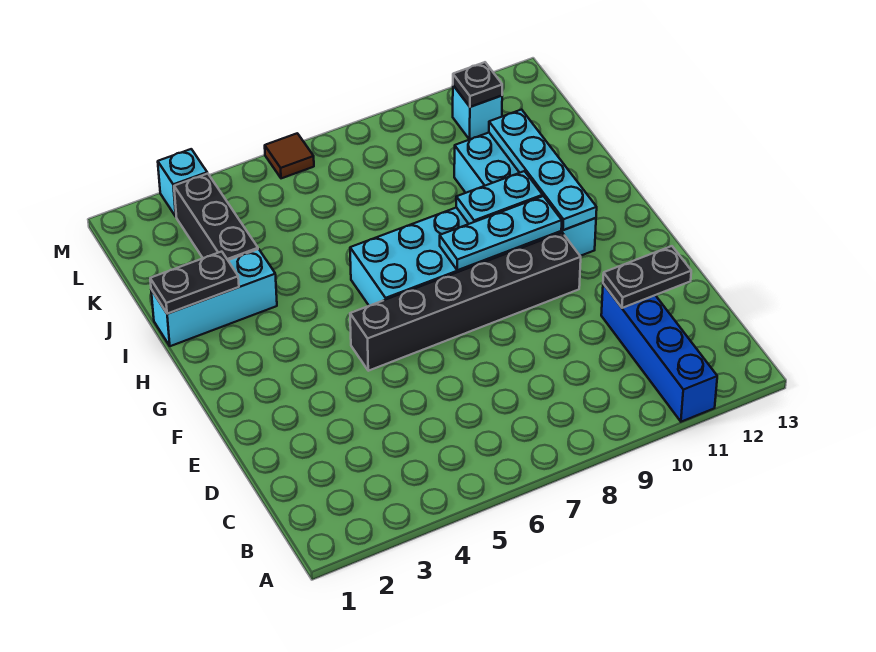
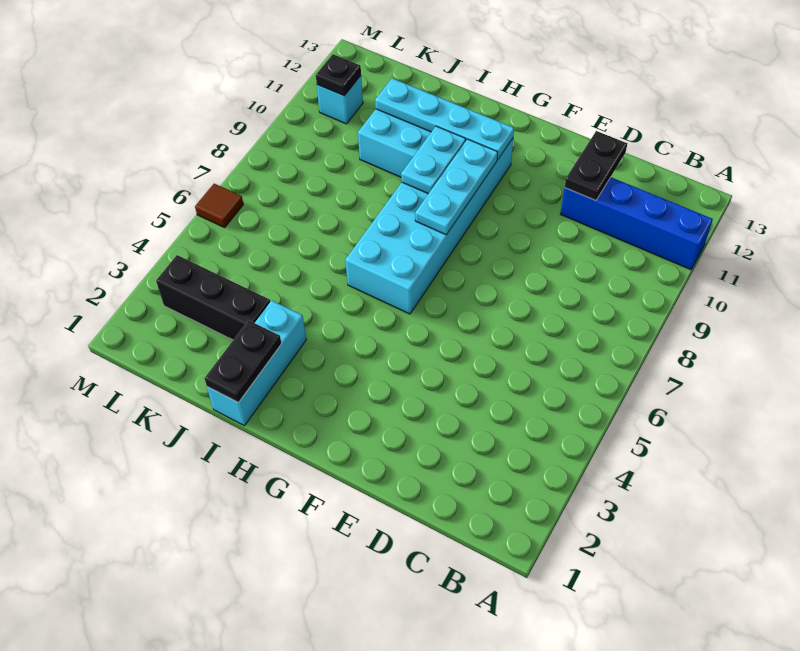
black brick F5:F10 level 1 -> none
cyan brick M3 level 1 -> none

